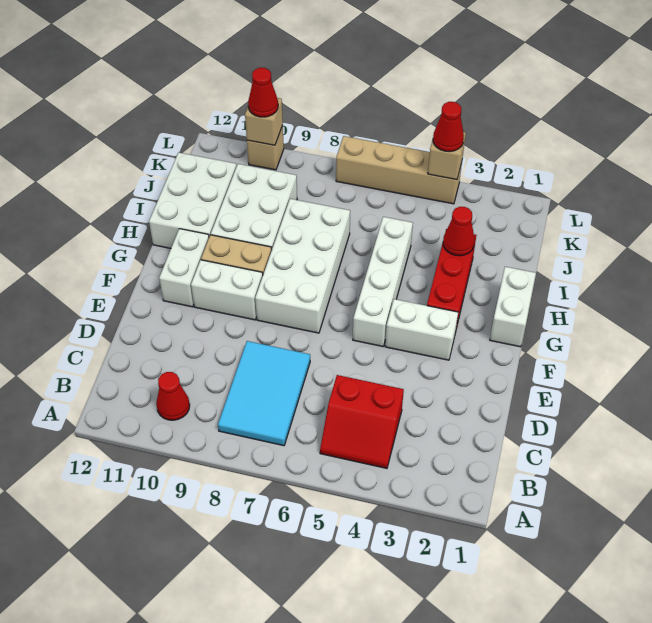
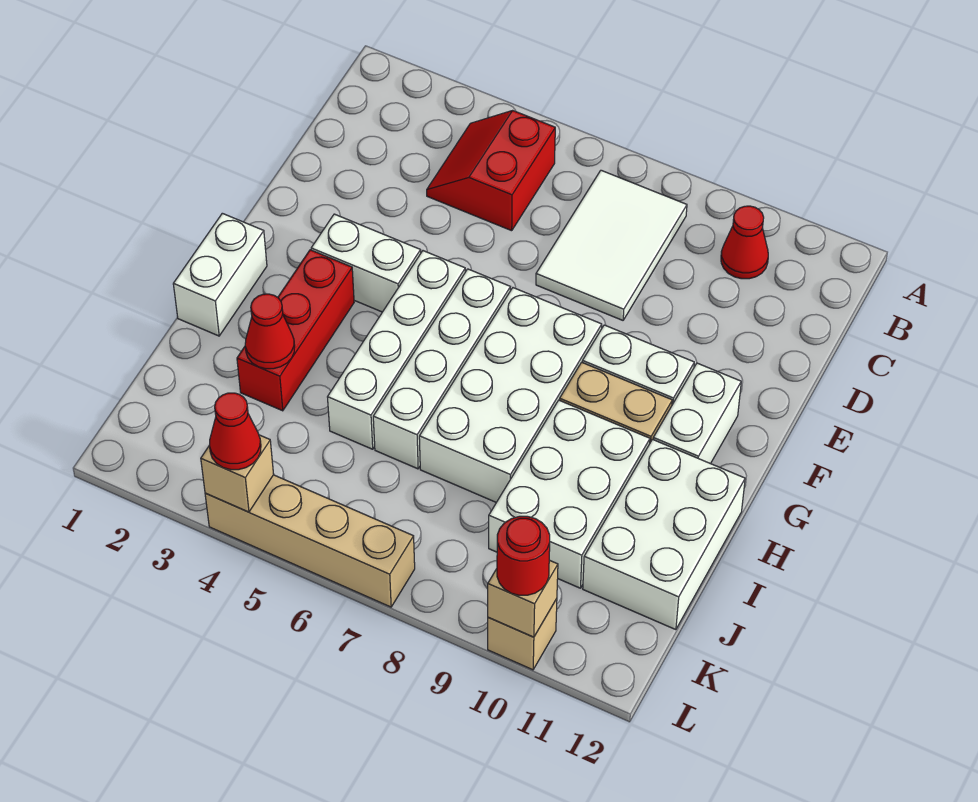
red slope B4:C5 level 1 top C -> red slope B4:C5 level 1 top 5
cyan tile B7:D8 level 1 -> white tile B7:D8 level 1
none -> white brick F6:I6 level 1
red cone L10 level 3 -> red round brick L10 level 3

